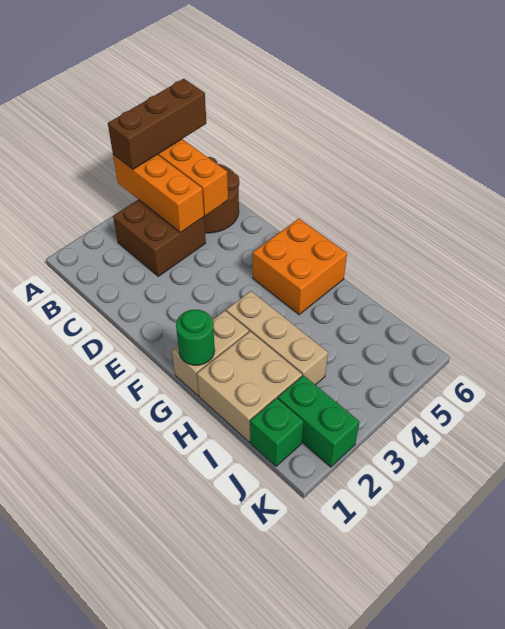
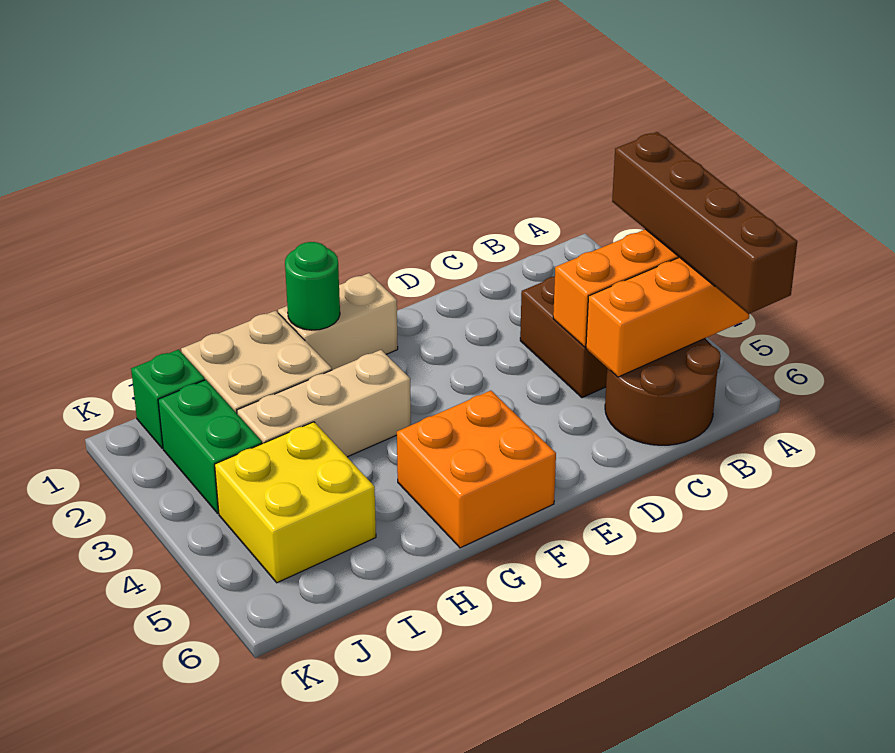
brown brick A4:A6 level 3 -> brown brick A3:A6 level 3
tan brick G1:G2 level 1 -> tan brick F1:G1 level 1
none -> yellow brick I4:J5 level 1
green brick J2:K2 level 1 -> green brick J2:J3 level 1

